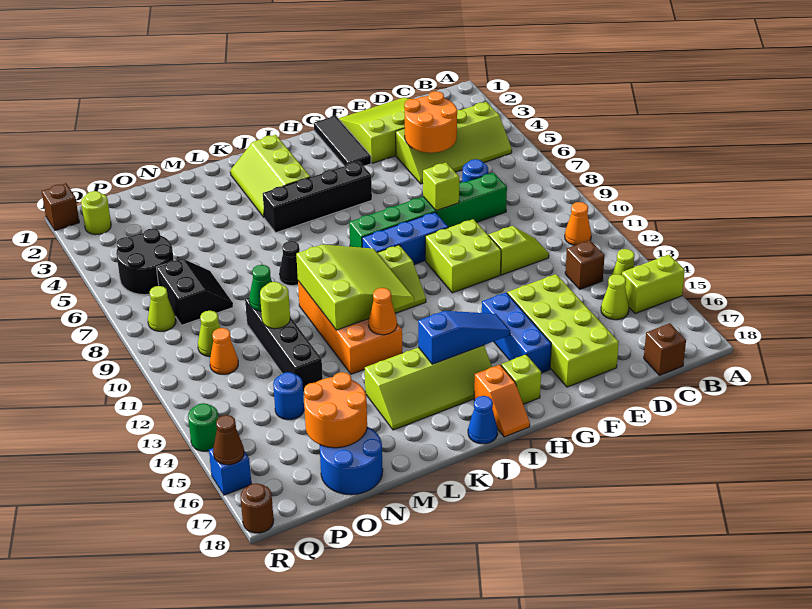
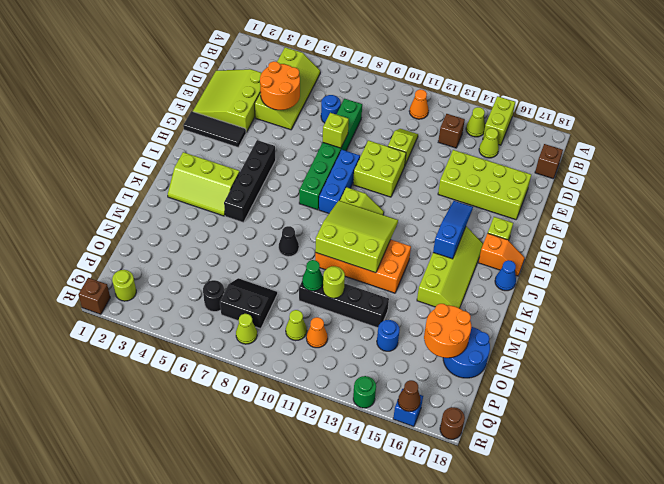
blue brick G14:G16 level 1 -> none
orange cone K13 level 2 -> none
black round brick P5:Q6 level 1 -> black round brick P6 level 1

